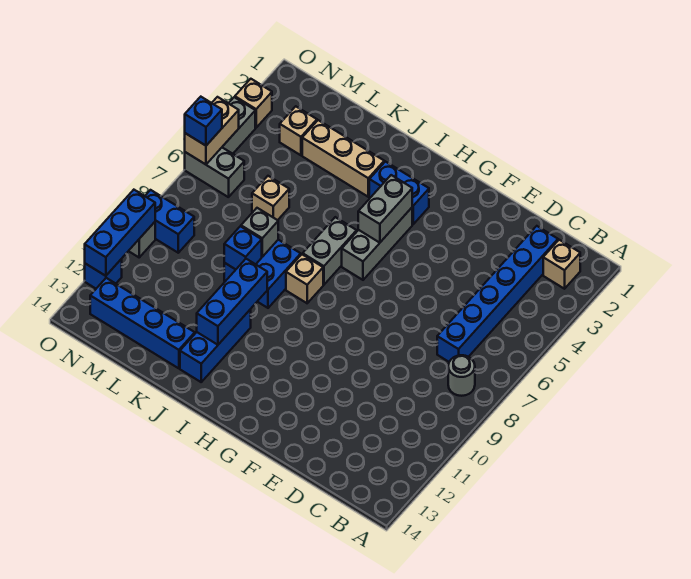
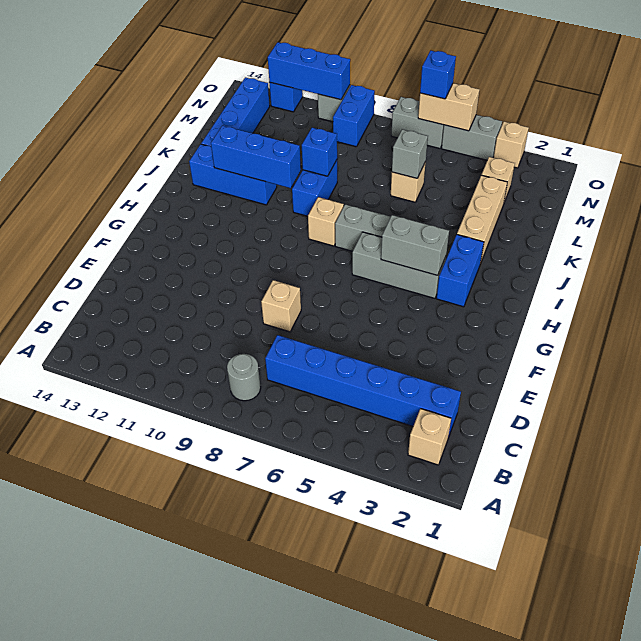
none -> tan brick E8 level 1
blue brick J8:K9 level 1 -> blue brick J9:K9 level 1
grey brick K8 level 2 -> grey brick L6 level 2
grey brick N6:O6 level 1 -> grey brick O6:O7 level 1

